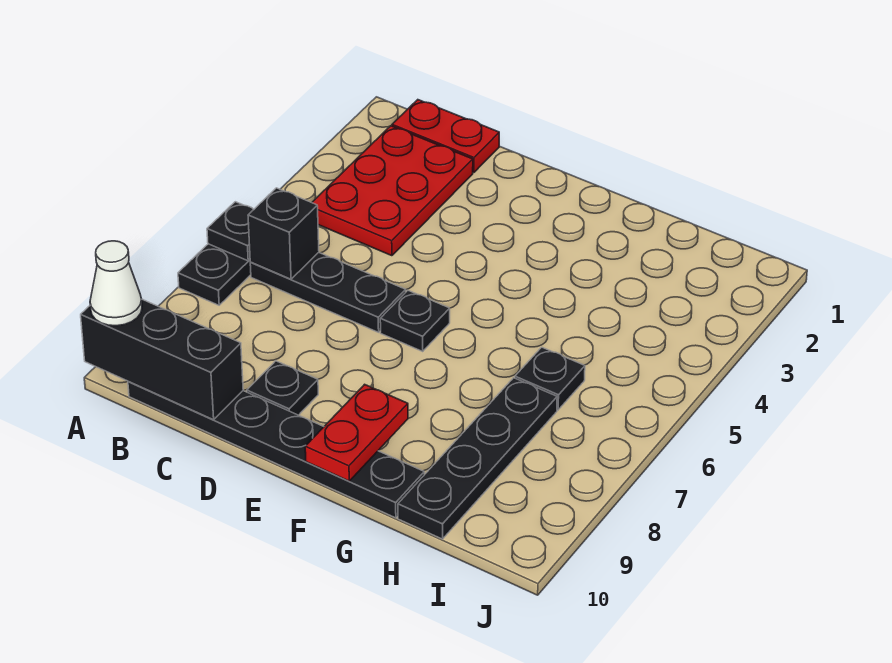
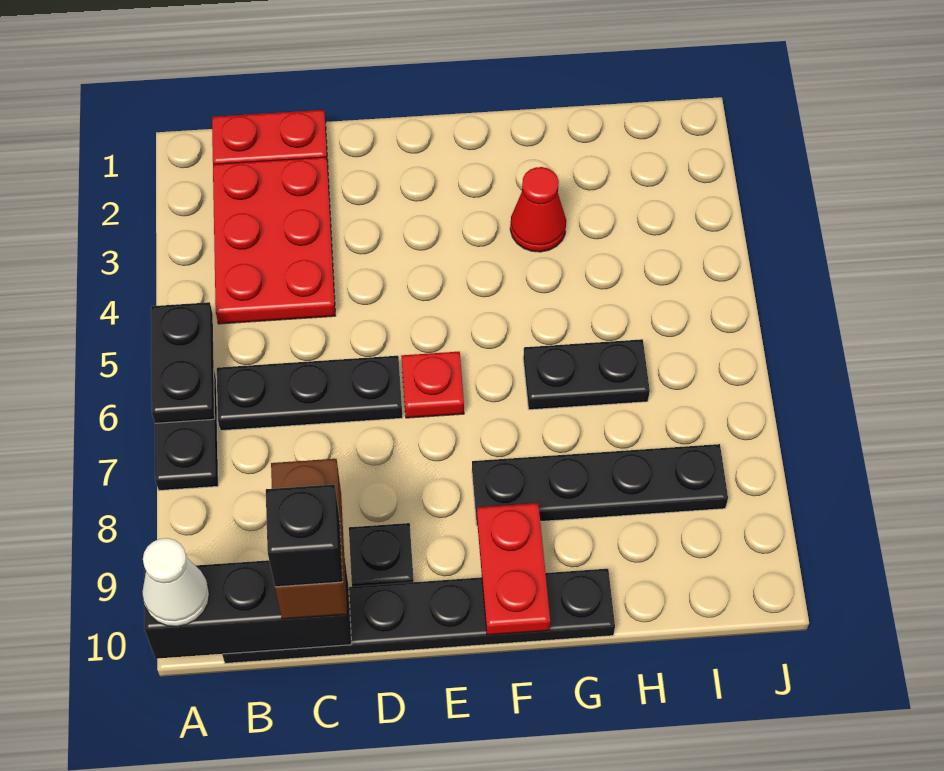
black plate A6 level 2 -> black plate A5:A6 level 2
black brick B6 level 2 -> black brick C10 level 4
none -> brown brick C9:C10 level 3
black plate E6 level 1 -> red plate E6 level 1
none -> red cone G3 level 1
black plate H6 level 1 -> black plate G6:H6 level 1
black plate H7:H10 level 1 -> black plate F8:I8 level 1

